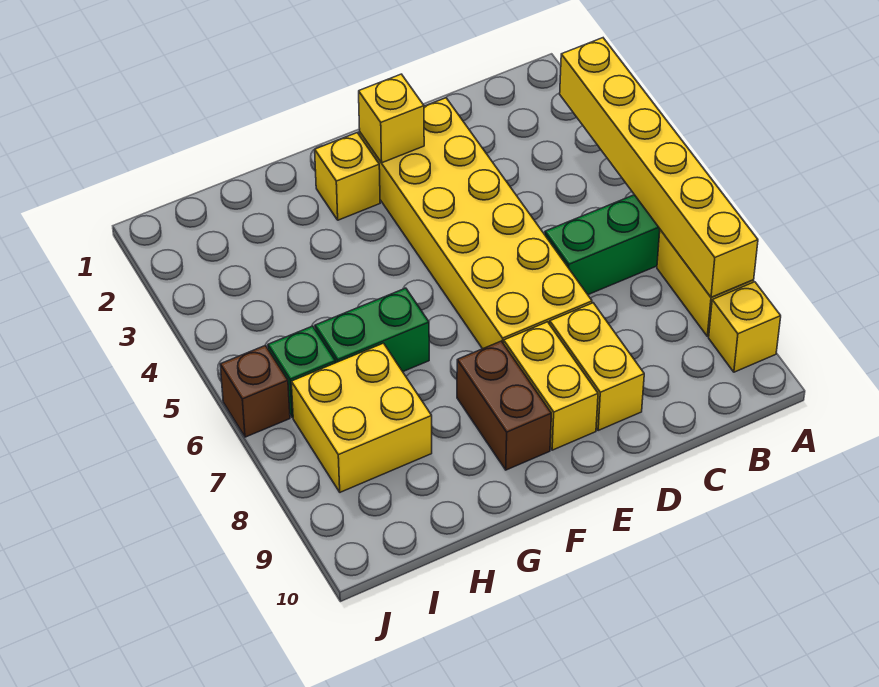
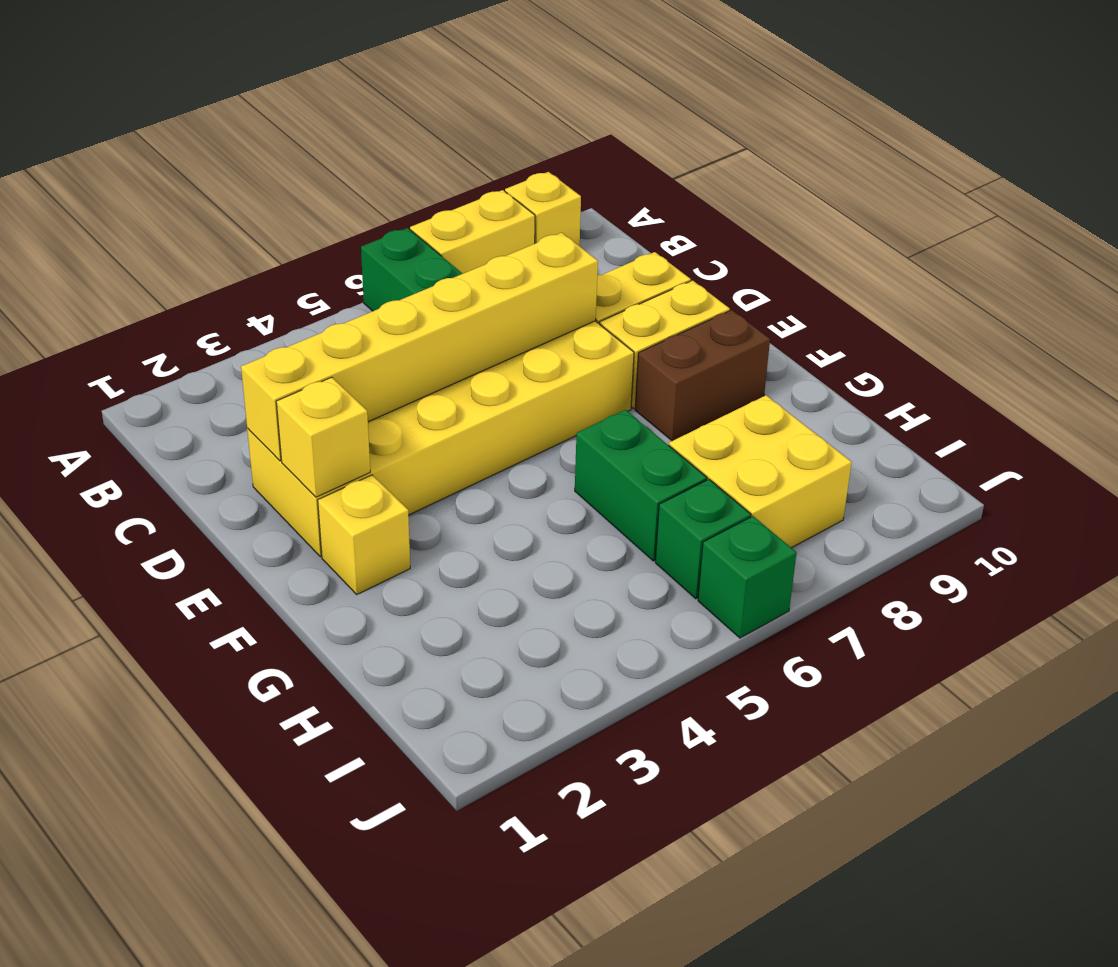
yellow brick A3:A8 level 2 -> yellow brick D2:D7 level 2
brown brick J6 level 1 -> green brick J6 level 1

